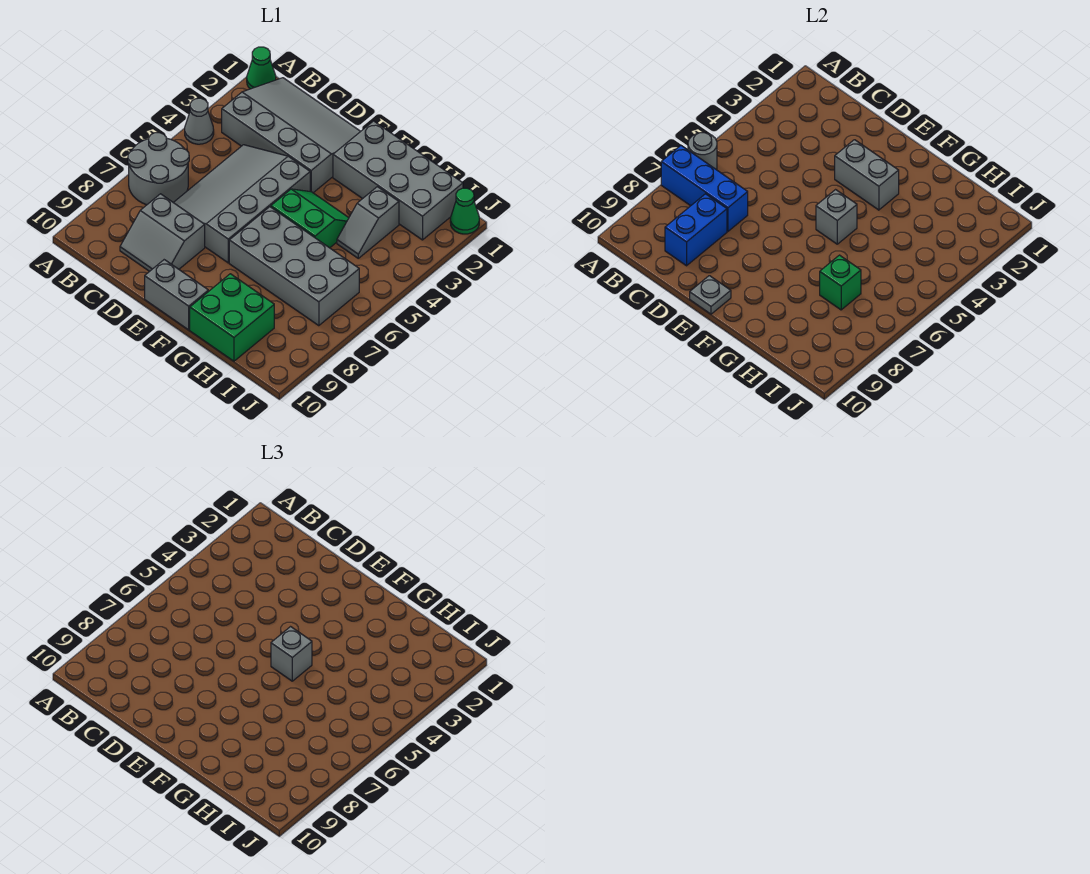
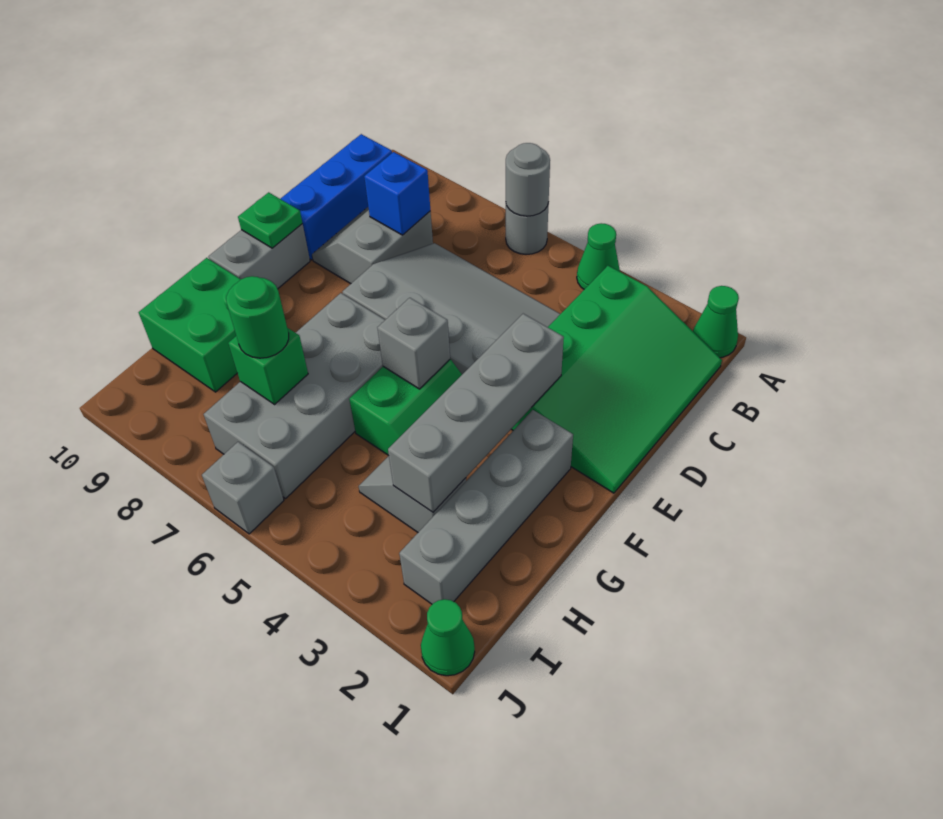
grey cone A4 level 1 -> green cone A4 level 1
grey round brick A6:B7 level 1 -> grey round brick A6 level 1
blue brick A7:C7 level 2 -> blue brick B10:D10 level 1
grey slope B1:E3 level 1 top 3 -> green slope B1:E3 level 1 top 3
blue brick C8:C9 level 2 -> blue brick C8 level 2
grey brick E3:F3 level 2 -> grey brick E3:H3 level 2
grey plate E10 level 2 -> green plate E10 level 2
grey brick F1:I2 level 1 -> grey brick F2:I2 level 1
grey brick F5 level 3 -> grey brick J6 level 1
none -> green round brick H7 level 3

